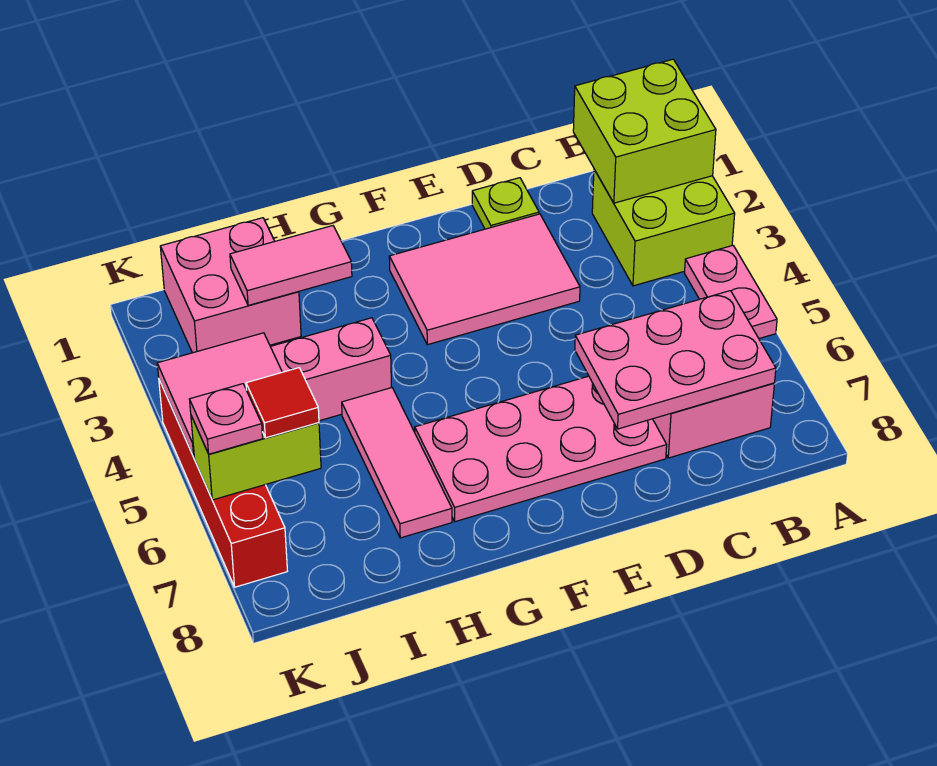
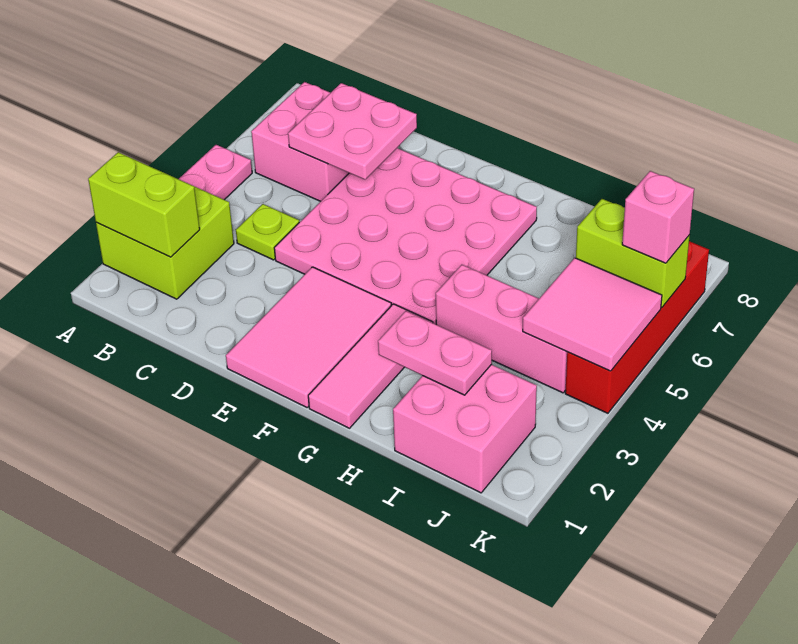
lime brick A1:B2 level 2 -> lime brick A2:B2 level 2
pink plate B6:D7 level 2 -> pink plate C6:D7 level 2
lime plate D1 level 1 -> lime plate C4 level 1
pink tile D2:F3 level 1 -> pink tile E1:F3 level 1
pink plate D6:G7 level 1 -> pink plate D4:G7 level 1
pink tile H2:I2 level 2 -> pink plate H2:I2 level 2
pink tile H5:H7 level 1 -> pink tile G1:G3 level 1
red tile J6 level 3 -> none
pink plate K6 level 3 -> pink brick K6 level 3

